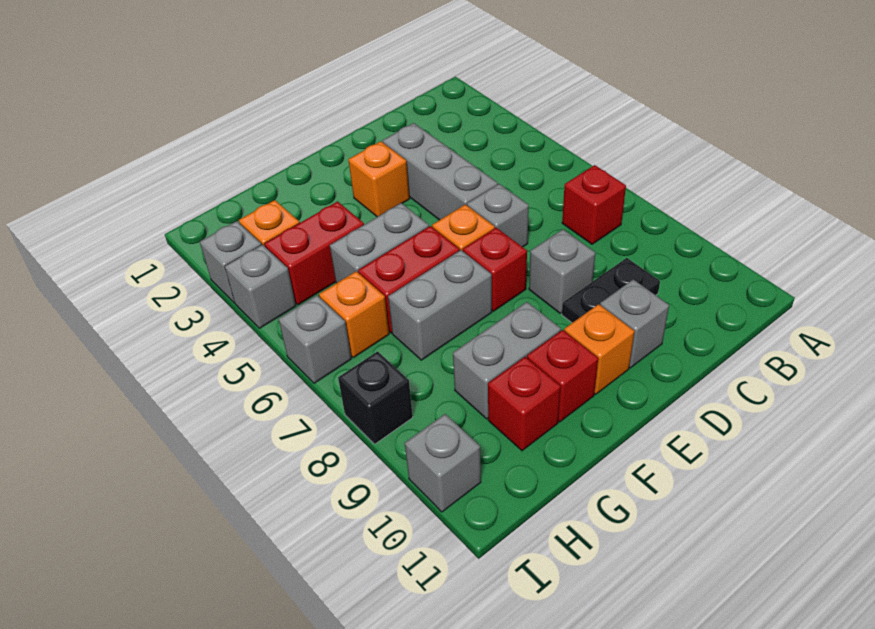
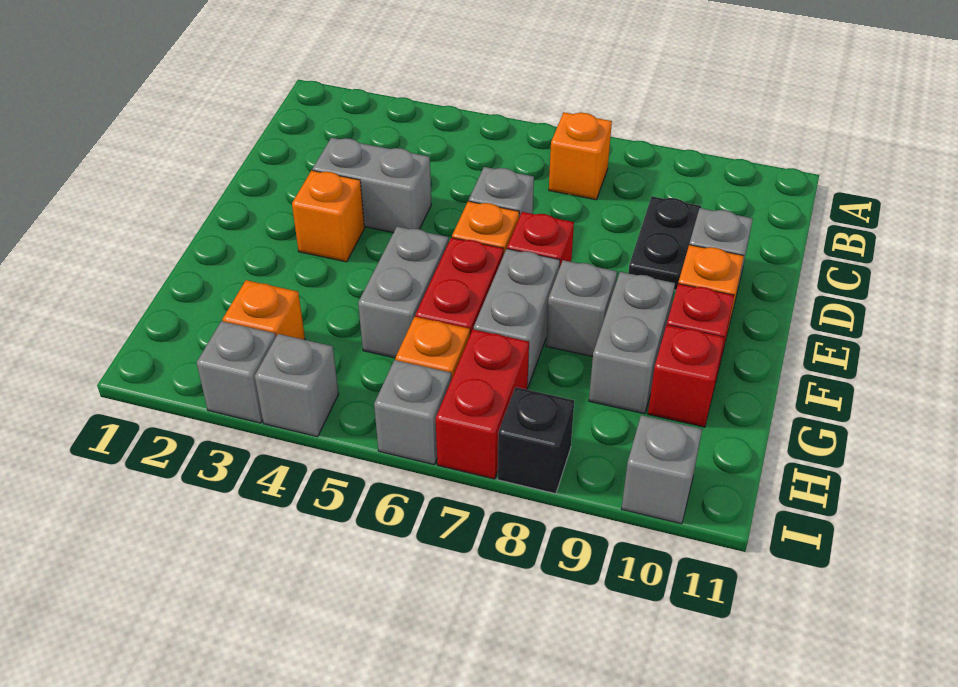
red brick B7 level 1 -> orange brick B7 level 1
grey brick D3:D5 level 1 -> grey brick D3:D4 level 1
grey brick D8 level 1 -> grey brick F8 level 1
red brick G4:H4 level 1 -> red brick H7:I7 level 1

